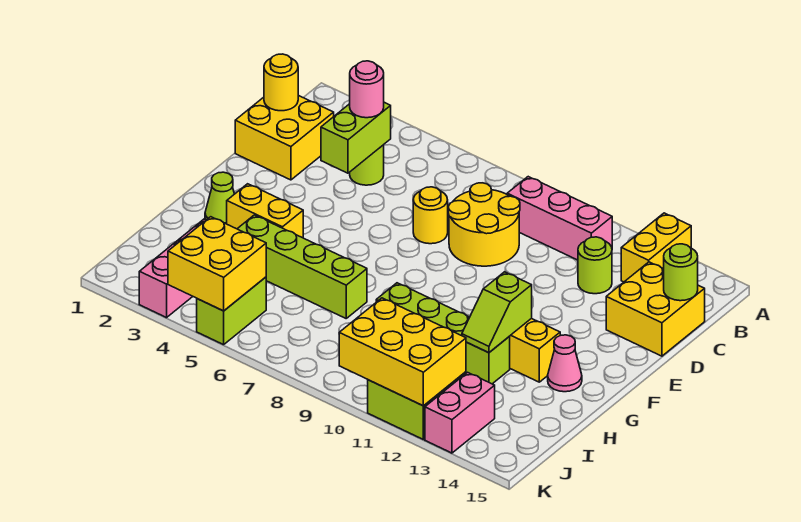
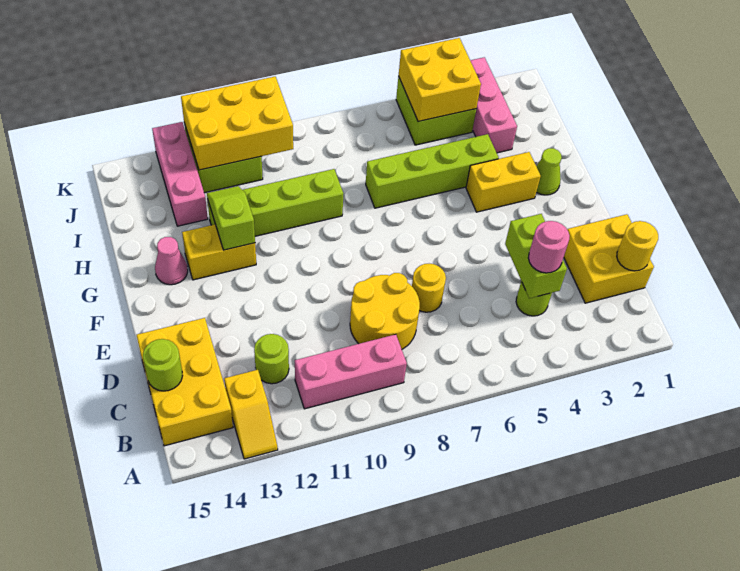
yellow brick A13:B13 level 1 -> yellow slope A13:B13 level 1 top B
yellow brick C14:D15 level 1 -> yellow brick B14:D15 level 1
lime brick J5:K5 level 1 -> lime brick J4:K5 level 1
pink brick J13:K13 level 1 -> pink brick I13:K13 level 1

